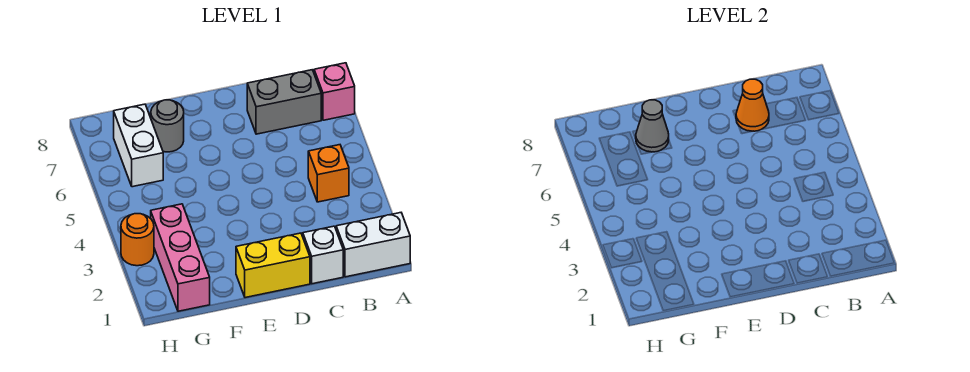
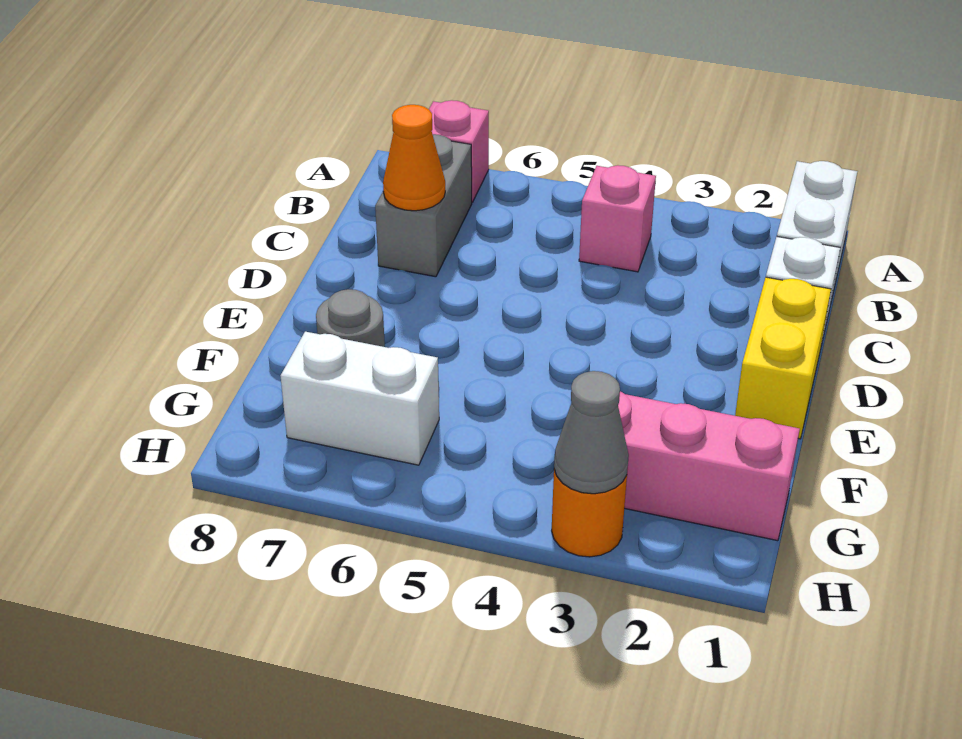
orange brick B4 level 1 -> pink brick B4 level 1
grey cone F7 level 2 -> grey cone H3 level 2

